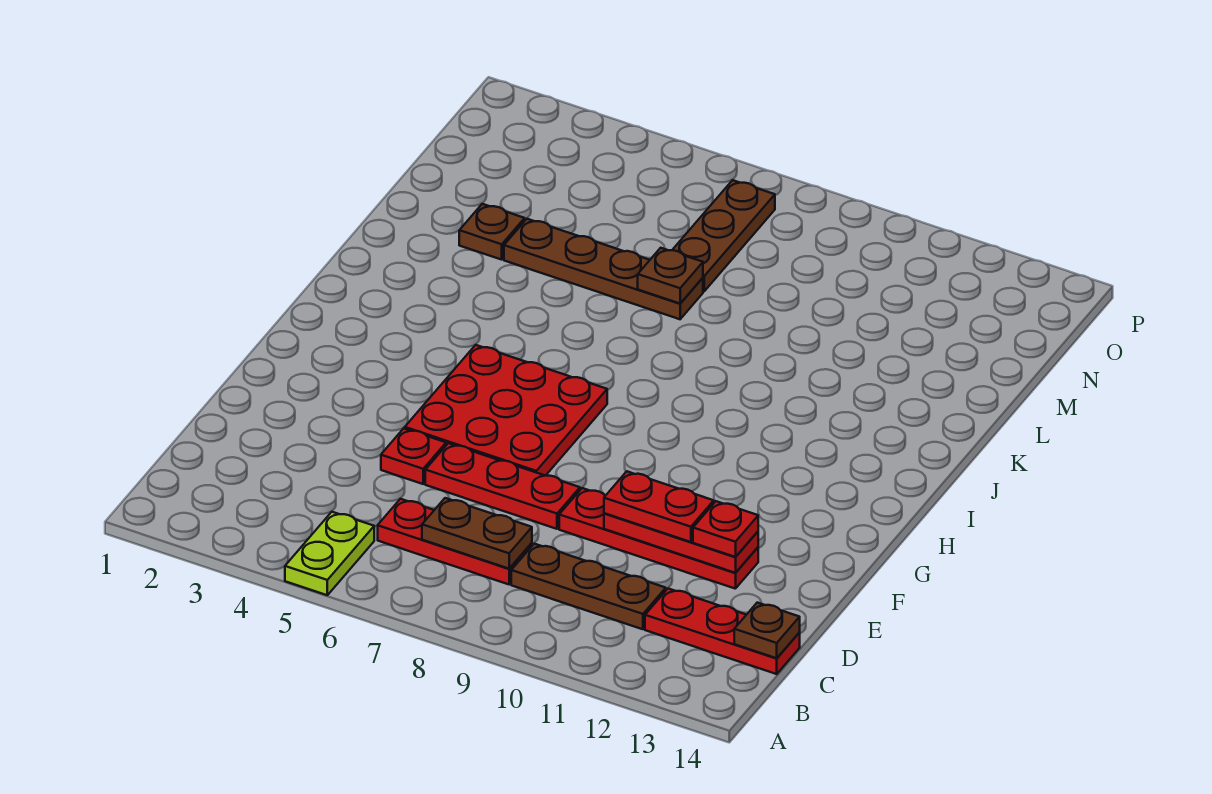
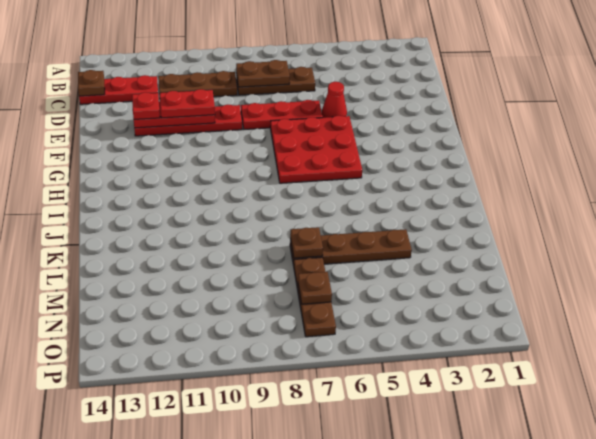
lime plate A5:B5 level 1 -> none
red plate C6:C8 level 1 -> brown plate C6:C8 level 1
red plate E5 level 1 -> red cone E5 level 1
brown plate L3 level 1 -> brown plate N7 level 2

